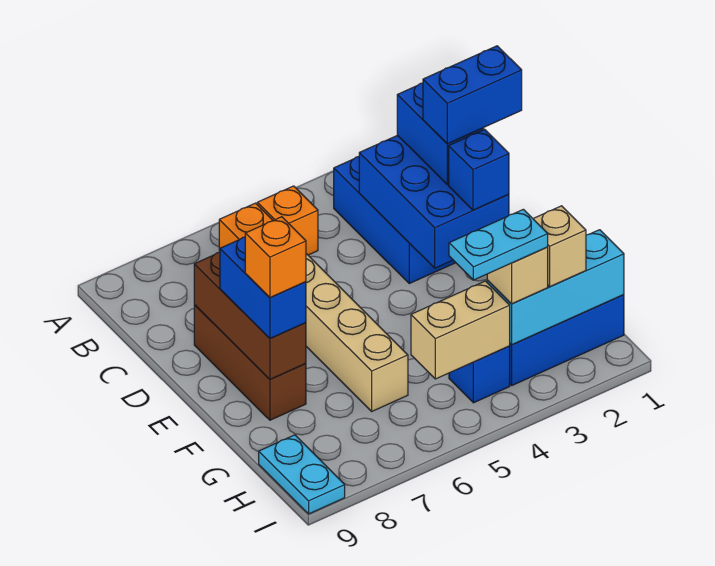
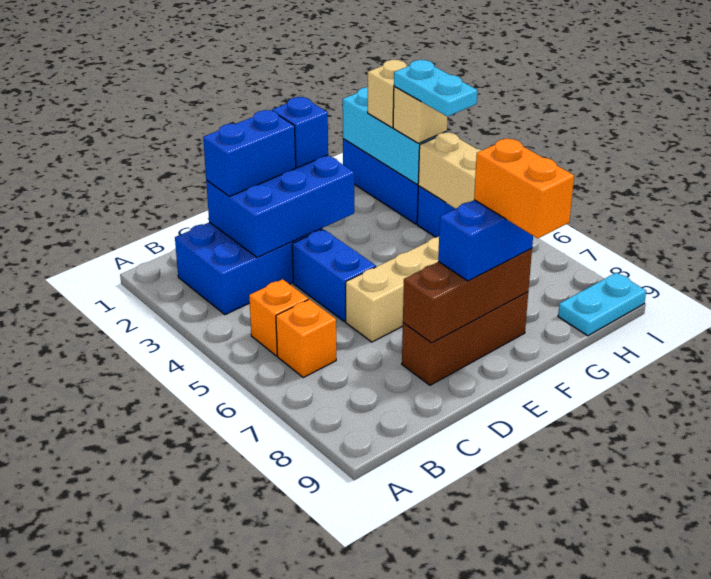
blue brick D1:D2 level 4 -> blue brick D4:D5 level 1
orange brick F8 level 4 -> orange brick F8:F9 level 4

